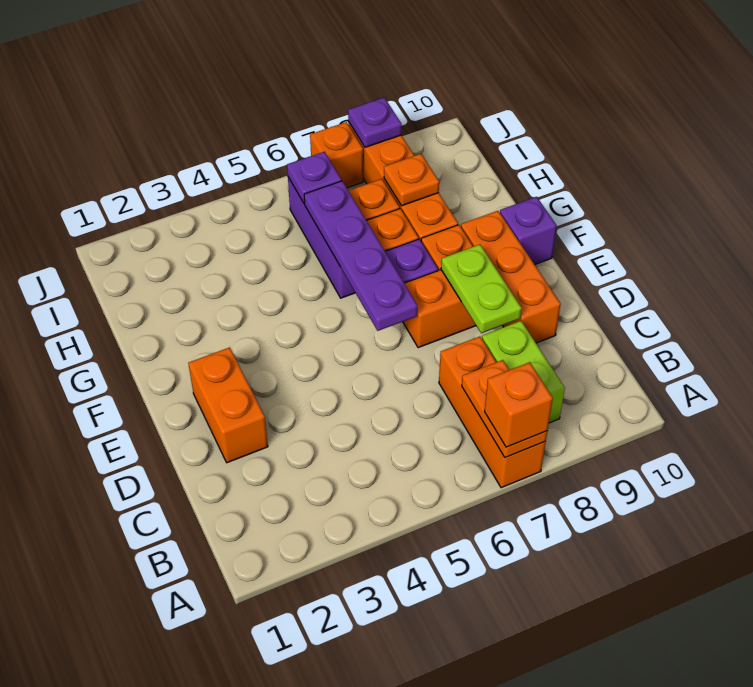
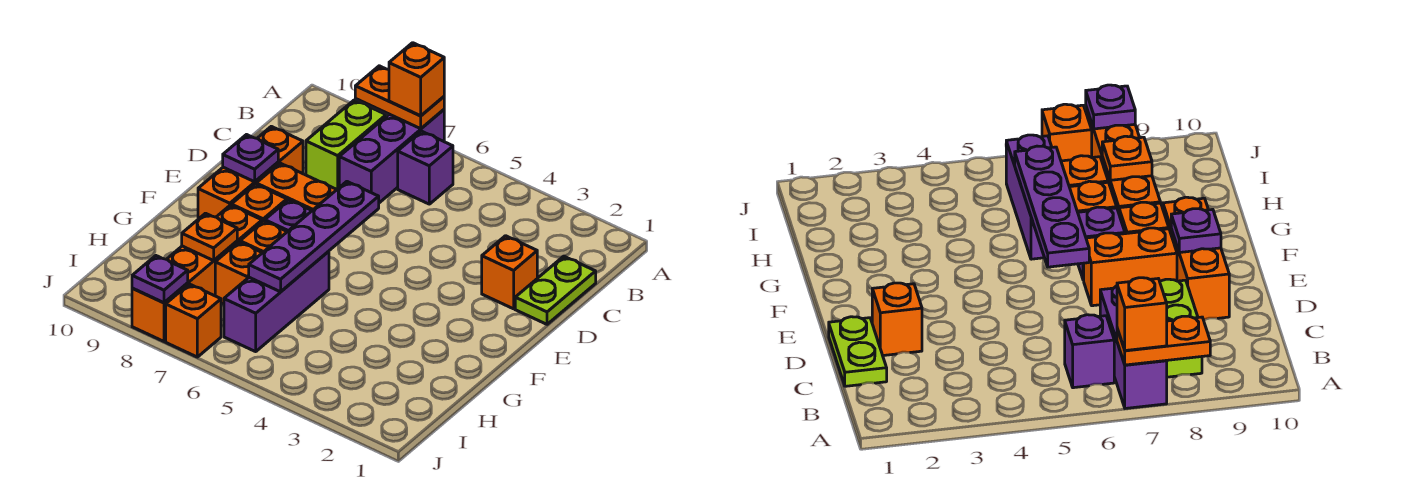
orange brick A7:C7 level 1 -> purple brick A7:C7 level 1
orange plate A7:B7 level 2 -> orange plate A7:A8 level 2
orange brick D2:E2 level 1 -> orange brick D2 level 1
lime plate D8:E8 level 2 -> lime plate C1:D1 level 1
purple brick F10 level 1 -> purple brick B6 level 1
purple plate I6 level 2 -> purple plate E9 level 2

